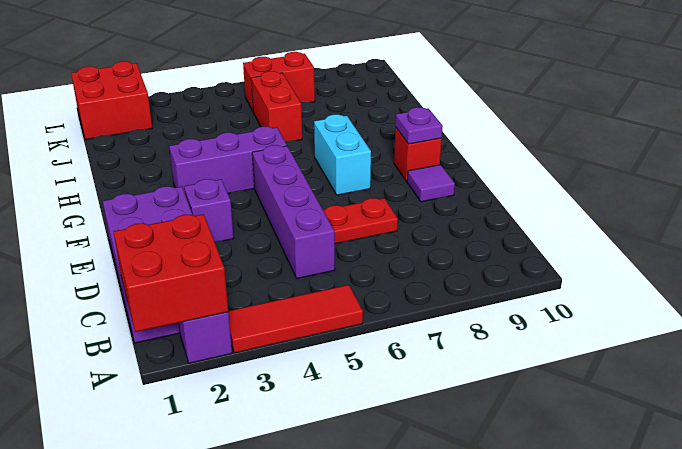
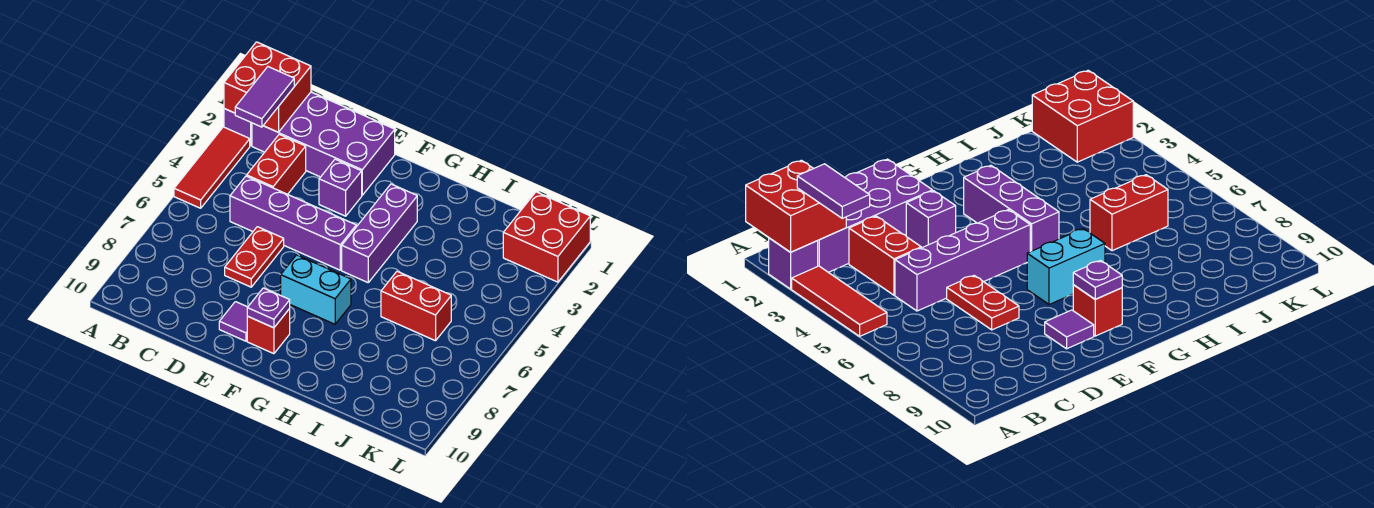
none -> purple tile B2:B3 level 3
red brick K6:K7 level 1 -> red brick C3:C4 level 1

